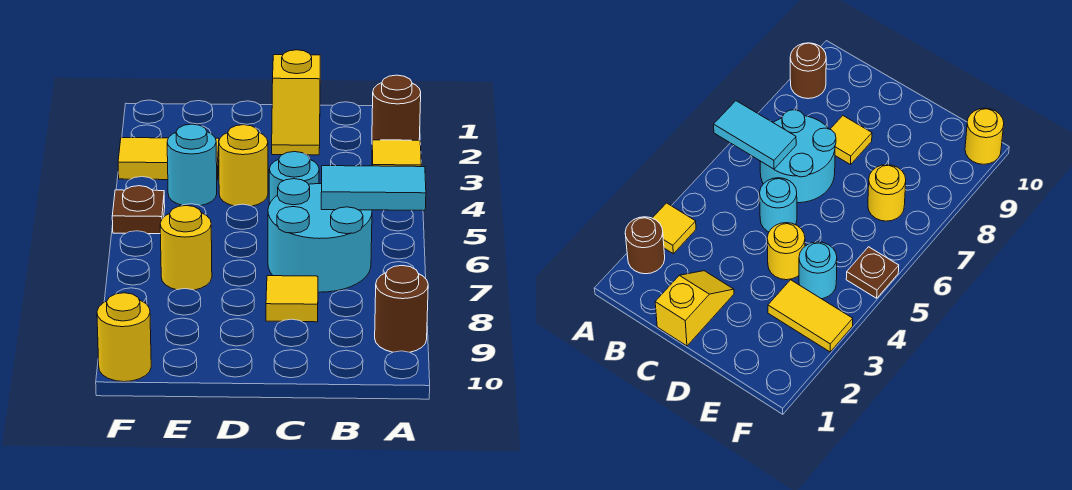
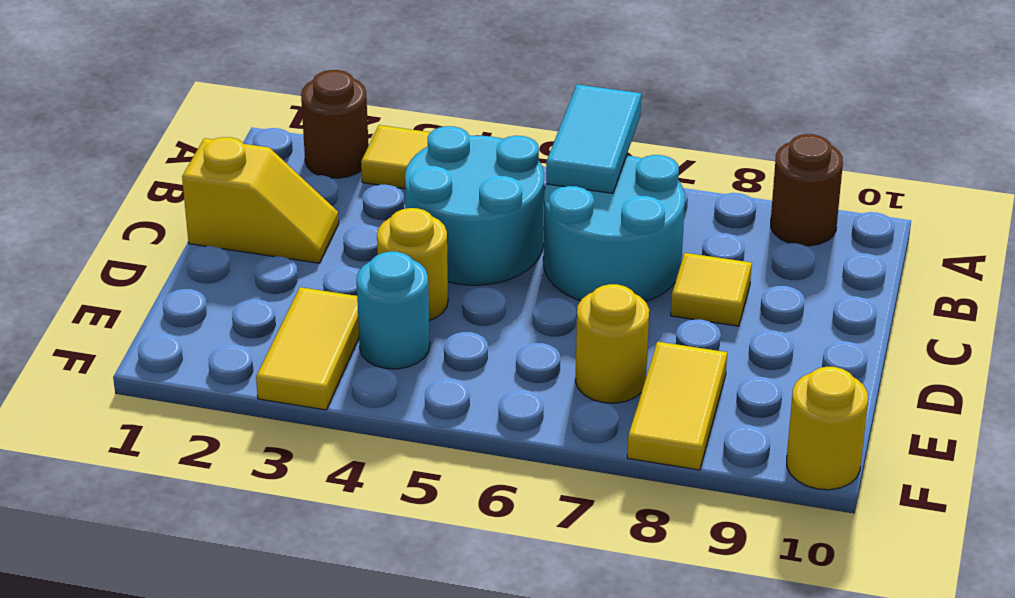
cyan round brick C5 level 1 -> cyan round brick B4:C5 level 1
none -> yellow tile E8:F8 level 1
brown plate F5 level 1 -> none

